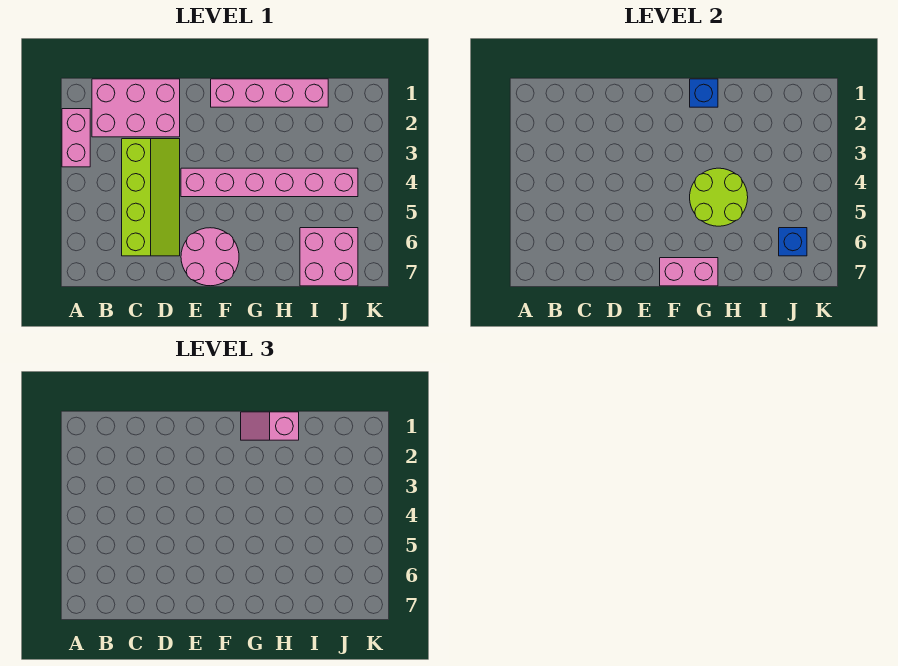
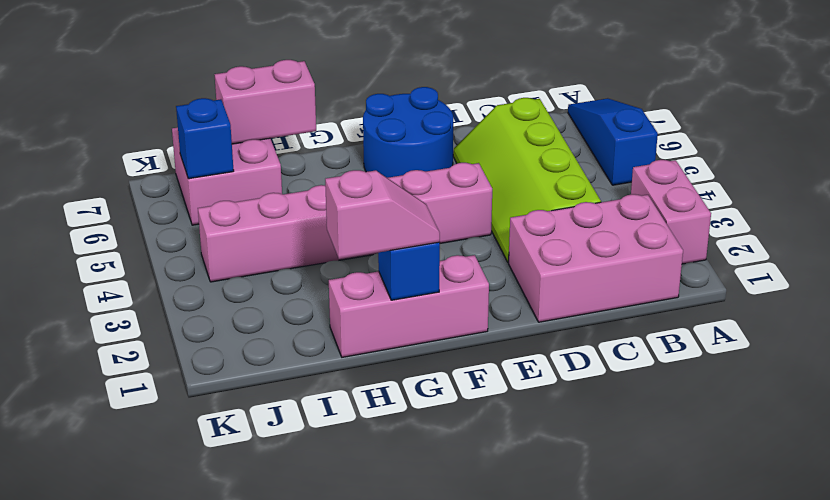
none -> blue slope A5:A7 level 1 top 5
pink round brick E6:F7 level 1 -> blue round brick E6:F7 level 1
pink brick F1:I1 level 1 -> pink brick F1:H1 level 1
pink brick F7:G7 level 2 -> pink brick H7:I7 level 2
lime round brick G4:H5 level 2 -> none

